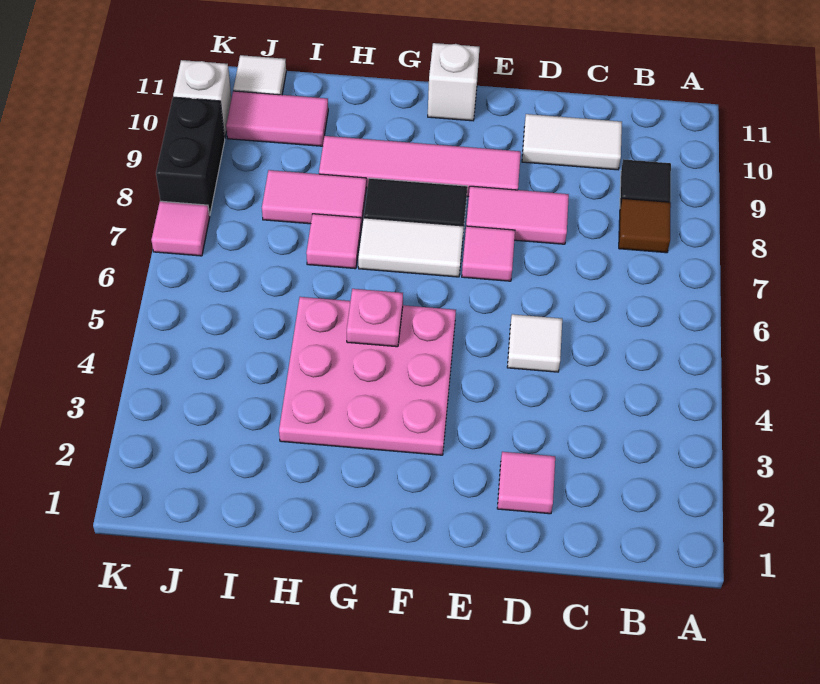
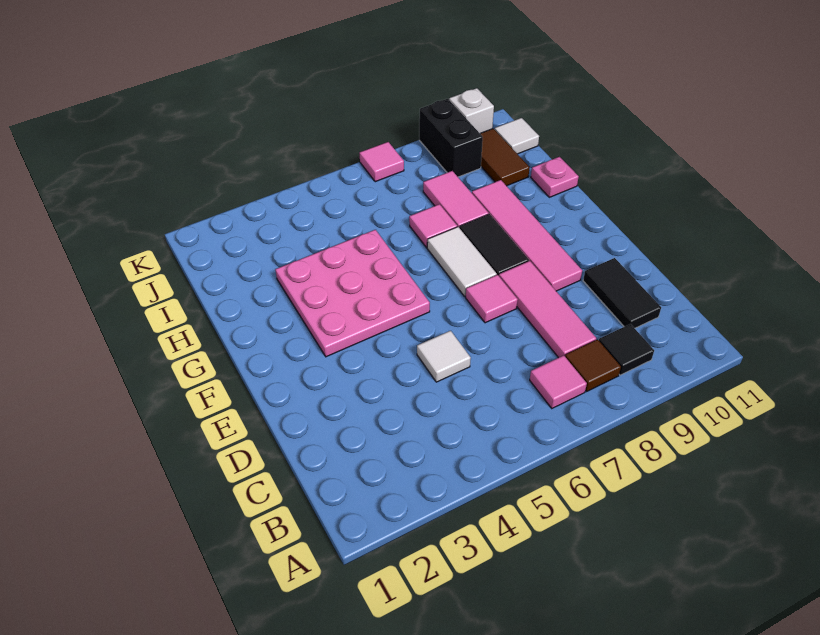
white tile C10:D10 level 1 -> black tile C10:D10 level 1
pink tile D2 level 1 -> pink tile B7 level 1
pink tile D8:E8 level 1 -> pink tile C8:E8 level 1
white brick F11 level 1 -> none
pink plate G5 level 2 -> pink plate H11 level 1
pink tile I10:J10 level 1 -> brown tile I10:J10 level 1
black brick K8:K9 level 1 -> black brick J9:K9 level 1

